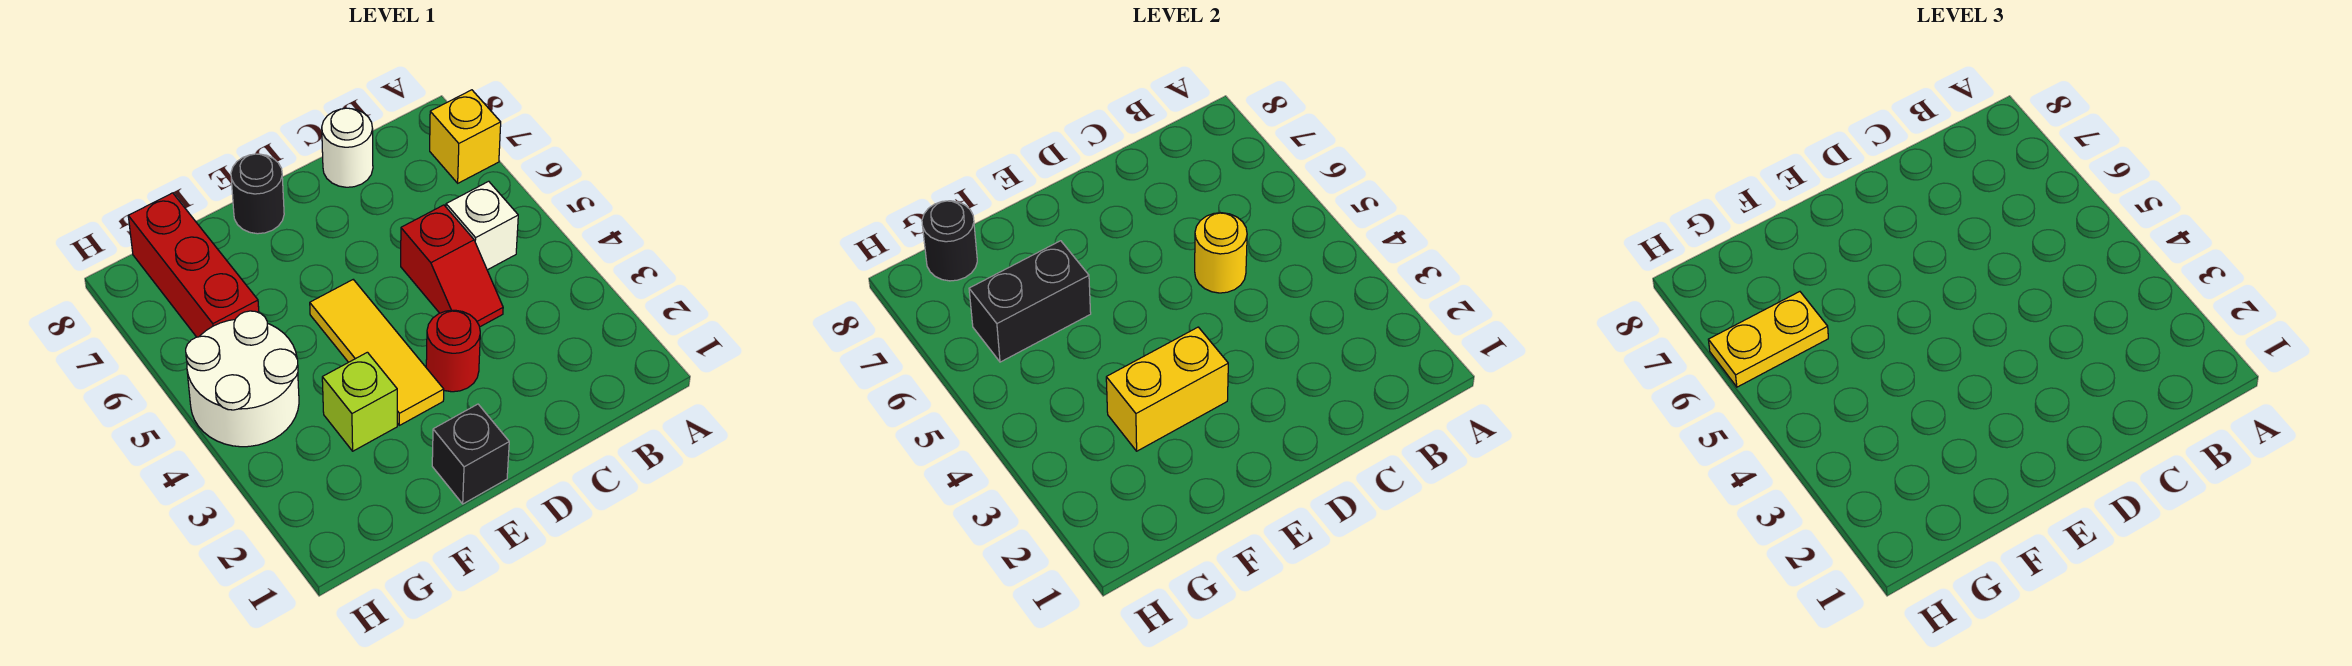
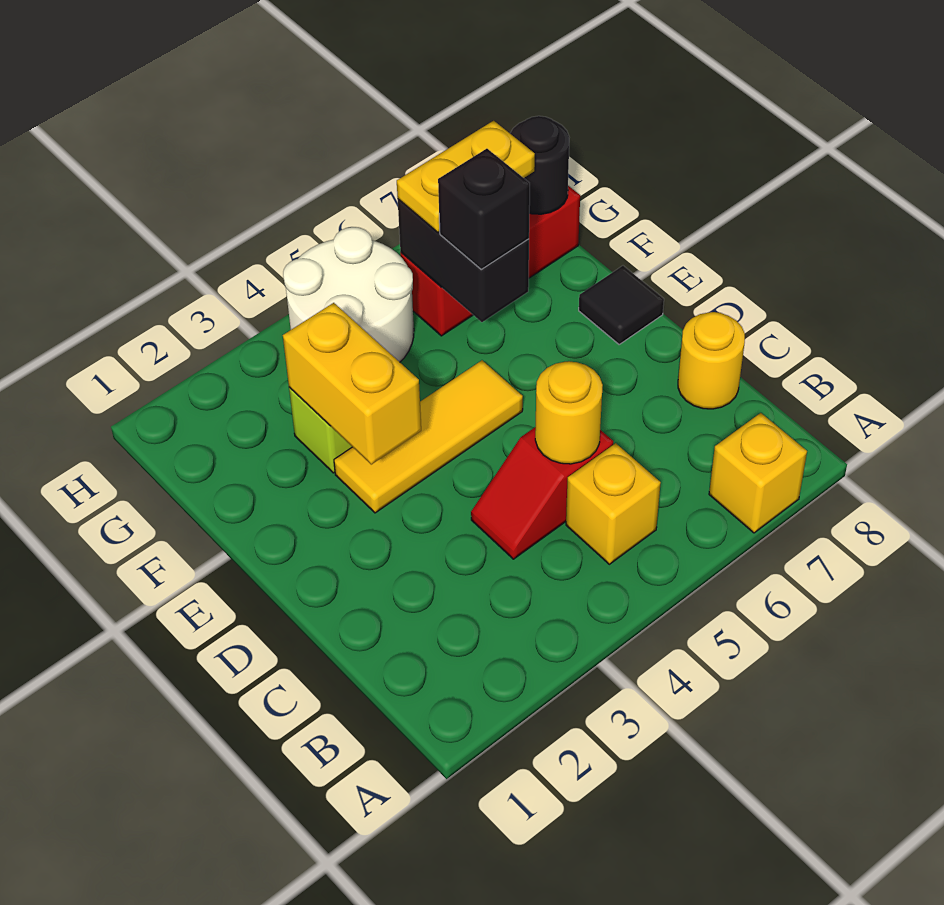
white brick B5 level 1 -> yellow brick B5 level 1
white round brick C8 level 1 -> yellow round brick C8 level 1
red round brick D3 level 1 -> none
black brick E1 level 1 -> black brick F6 level 3
black round brick E8 level 1 -> black tile E8 level 1
yellow plate G6:H6 level 3 -> yellow plate G6:G7 level 3

